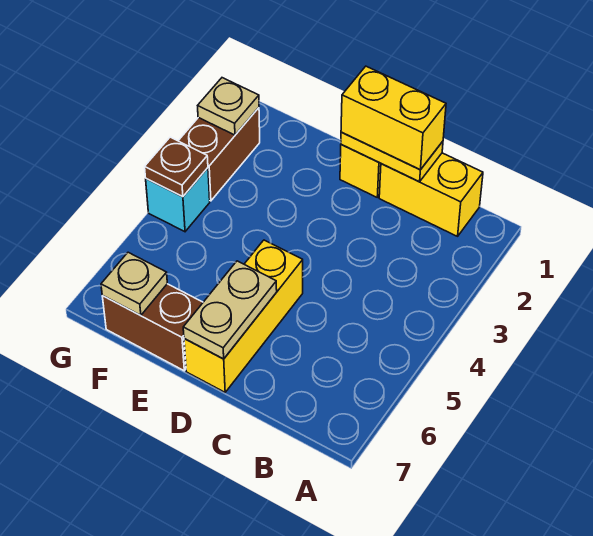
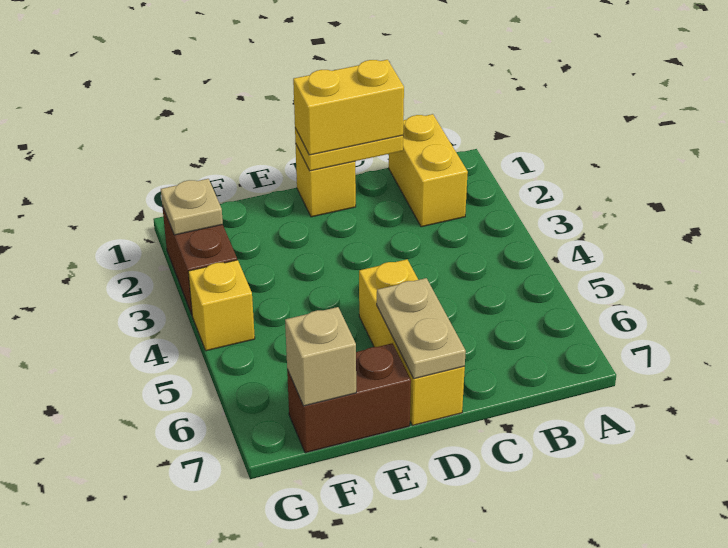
yellow brick B1:C1 level 1 -> yellow brick B1:B2 level 1
tan plate F7 level 2 -> tan brick F7 level 2
cyan brick G4 level 1 -> yellow brick G4 level 1
brown plate G4 level 2 -> none

